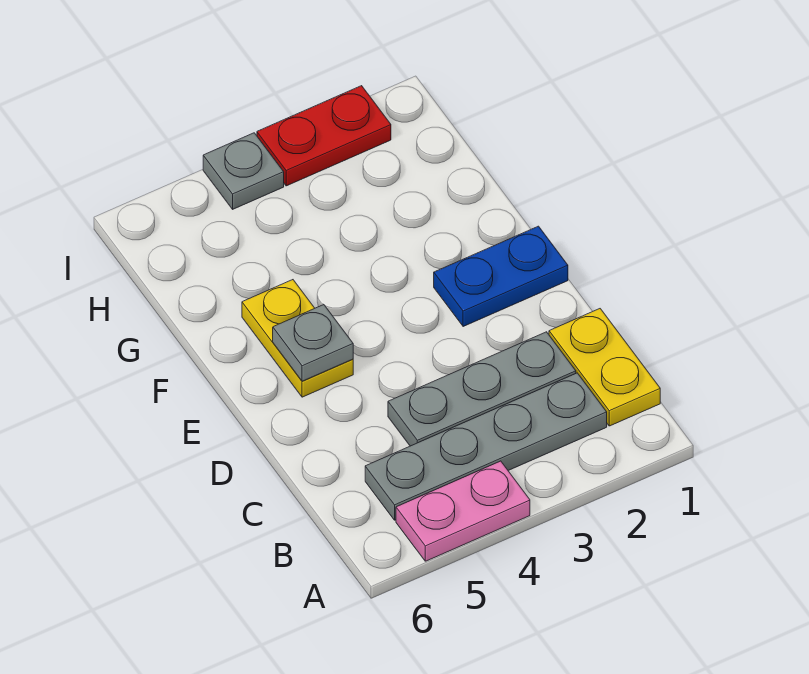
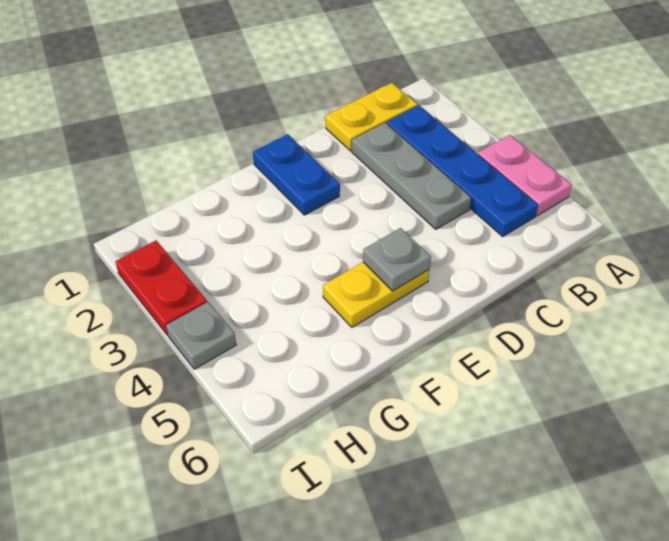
grey plate B2:B5 level 1 -> blue plate B2:B5 level 1

